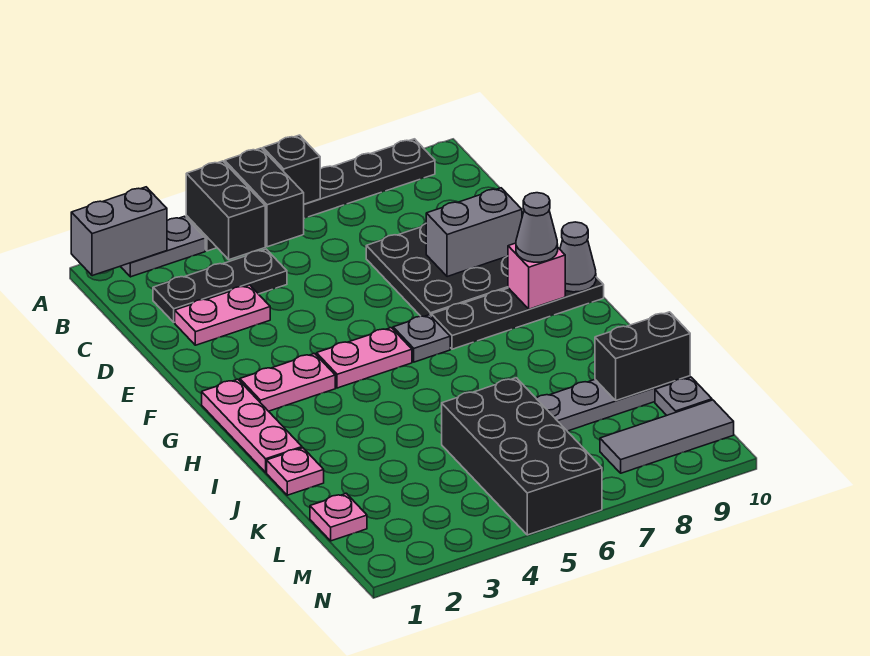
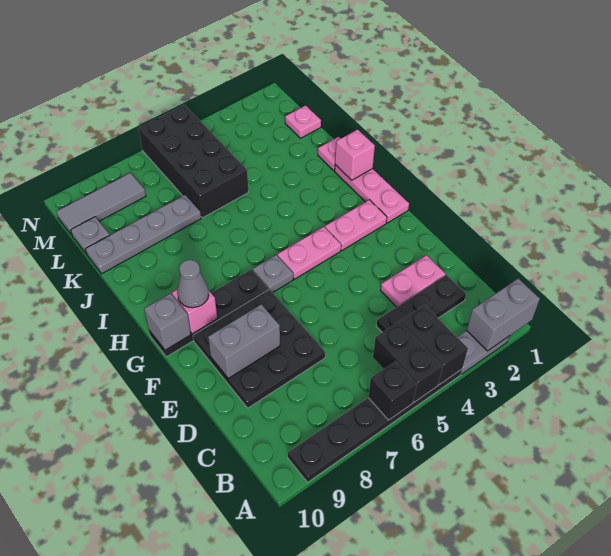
grey cone G10 level 2 -> grey brick G10 level 2
none -> pink brick I1 level 2
black brick K9:K10 level 2 -> none

